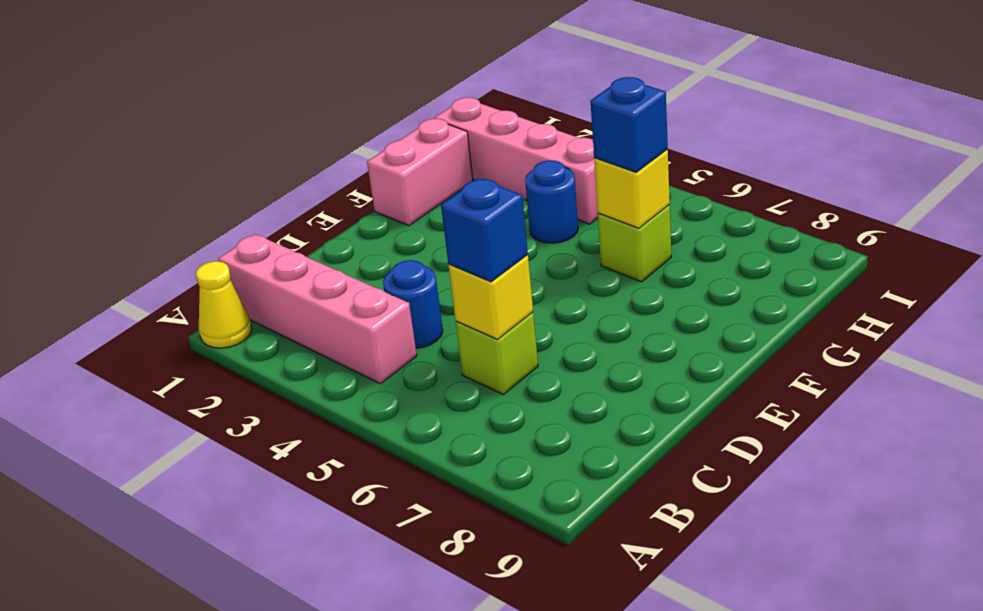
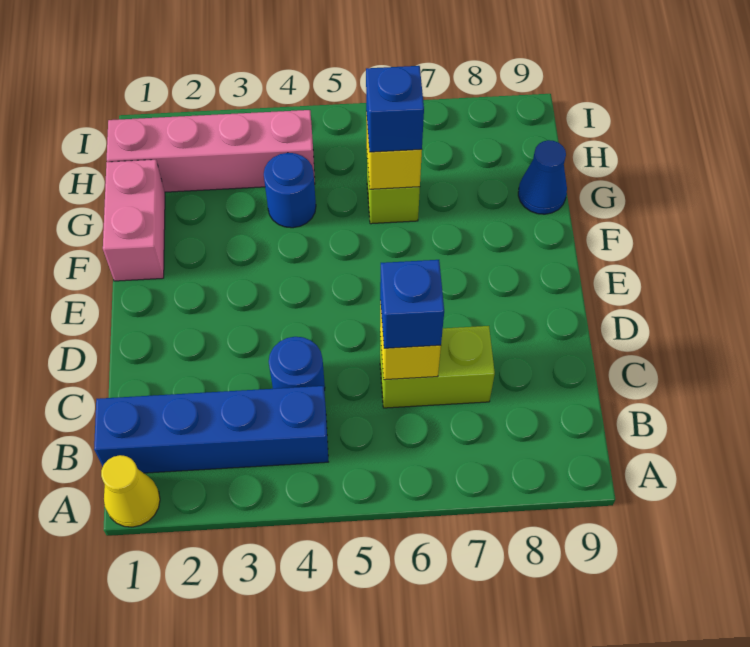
pink brick B1:B4 level 1 -> blue brick B1:B4 level 1
lime brick C6 level 1 -> lime brick C6:C7 level 1
none -> blue cone G9 level 1

